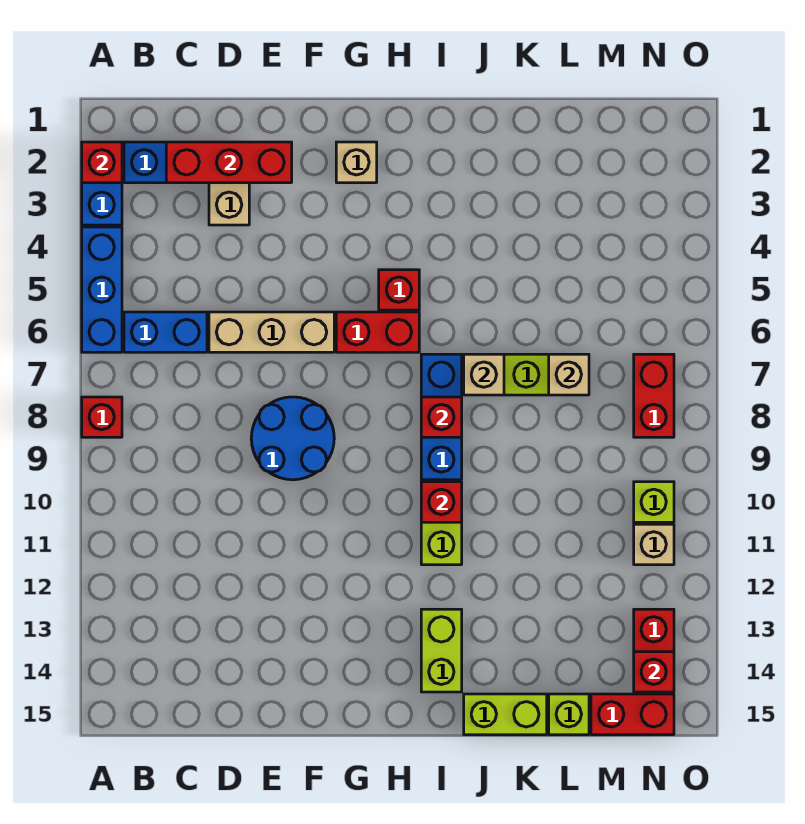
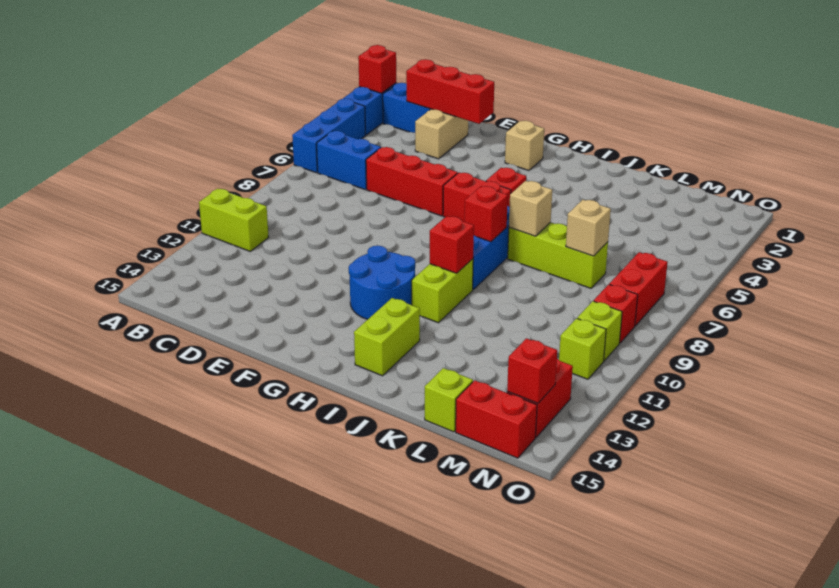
red brick A8 level 1 -> red brick N9 level 1
tan brick D6:F6 level 1 -> red brick D6:F6 level 1
blue round brick E8:F9 level 1 -> blue round brick G11:H12 level 1
lime brick J15:K15 level 1 -> lime brick A11:B11 level 1
tan brick N11 level 1 -> lime brick N11 level 1

